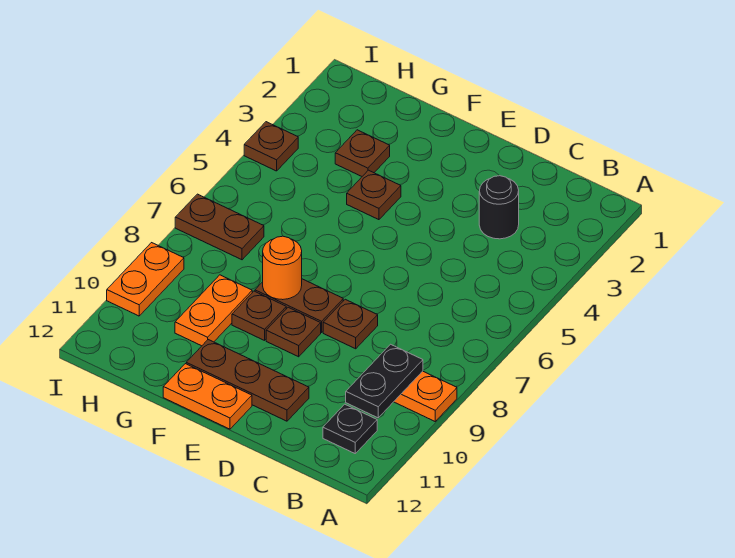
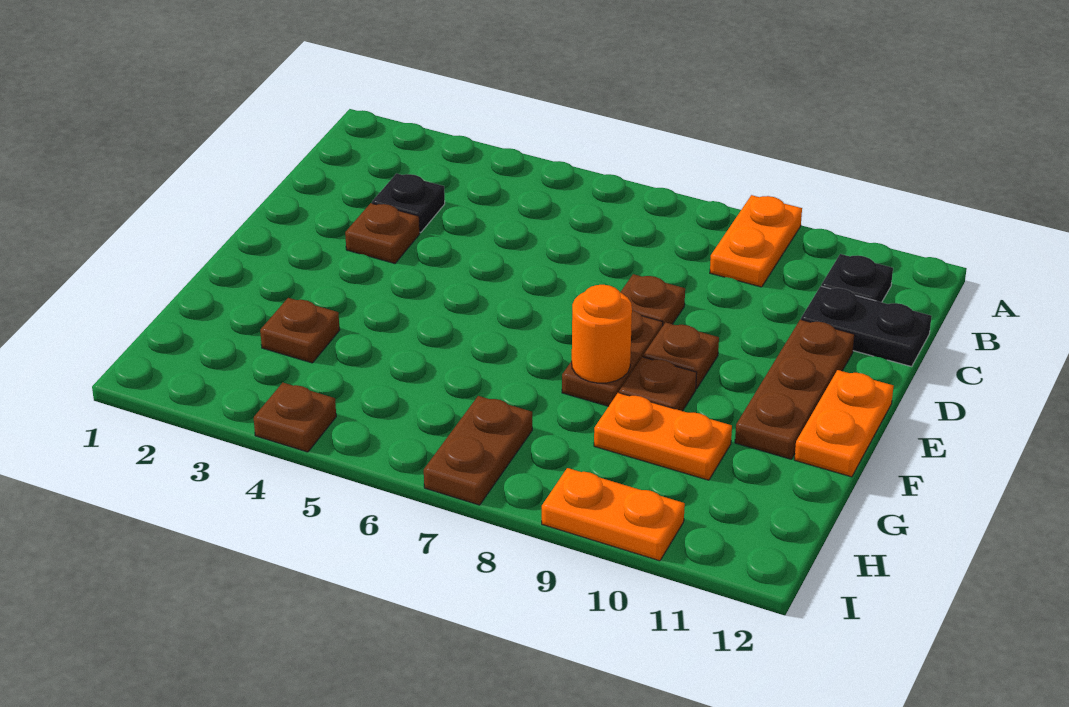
black plate B9:B10 level 2 -> black plate C11:C12 level 1
black round brick C3 level 1 -> black plate C3 level 1
brown plate F4 level 1 -> brown plate D3 level 1

